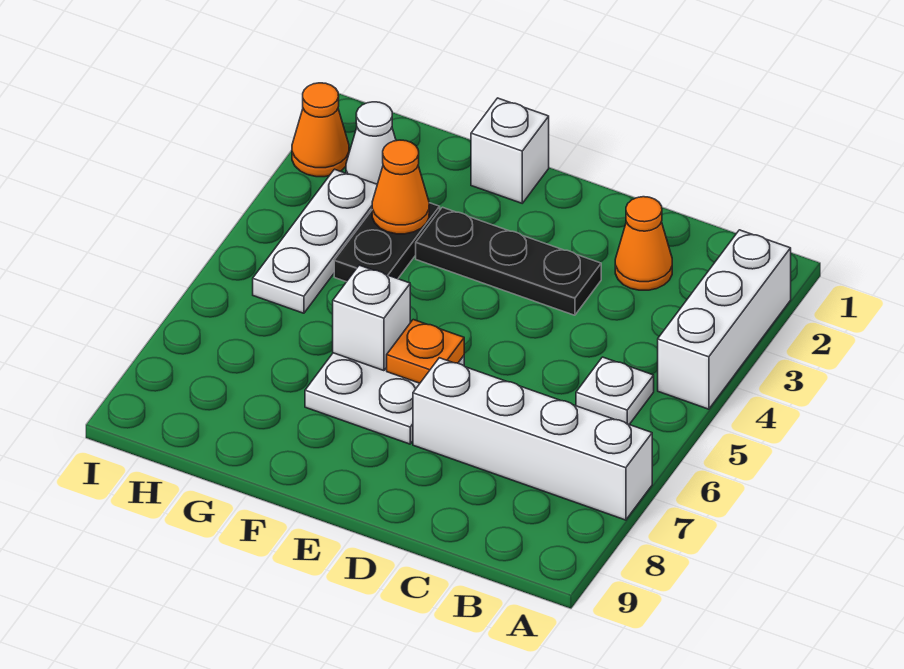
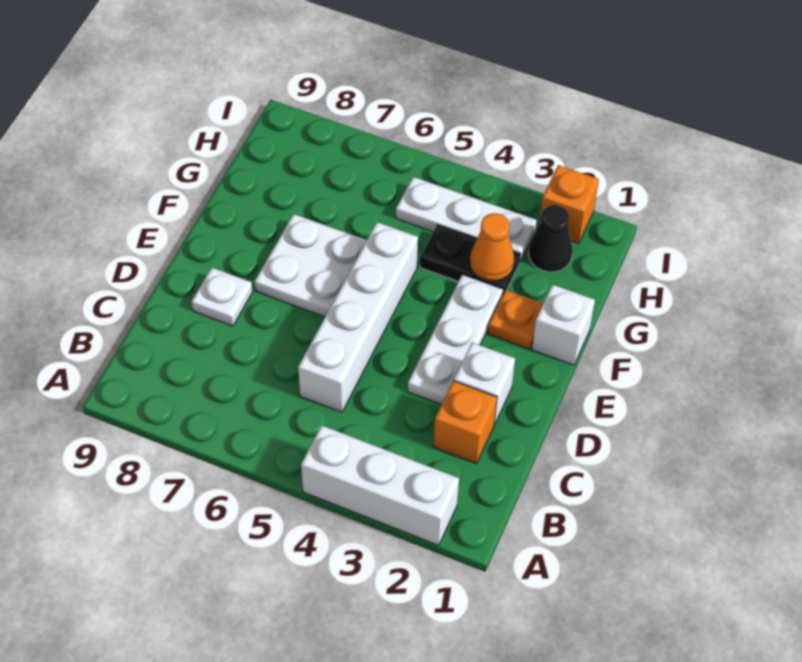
white brick A7:D7 level 1 -> white brick C5:F5 level 1
white plate B5 level 1 -> white plate D8 level 1
orange cone C2 level 1 -> orange brick C2 level 1
black plate D3:F3 level 1 -> white plate D3:F3 level 1
orange plate E6 level 2 -> orange plate F2 level 1
white brick F6 level 2 -> white brick D2 level 1
white cone H2 level 1 -> black cone H2 level 1
orange cone I2 level 1 -> orange brick I2 level 1

